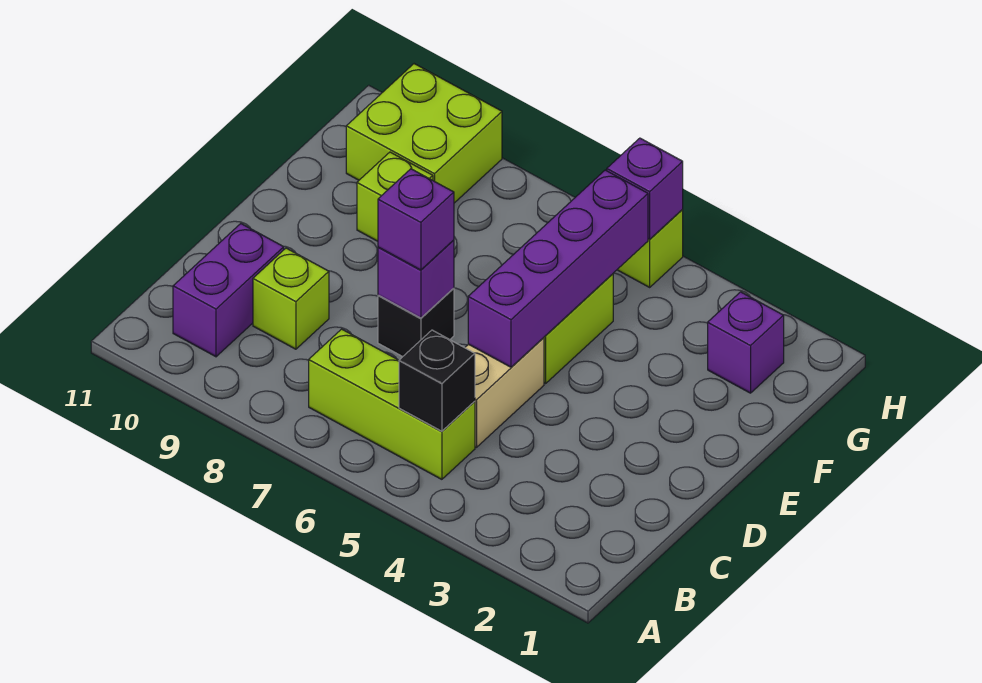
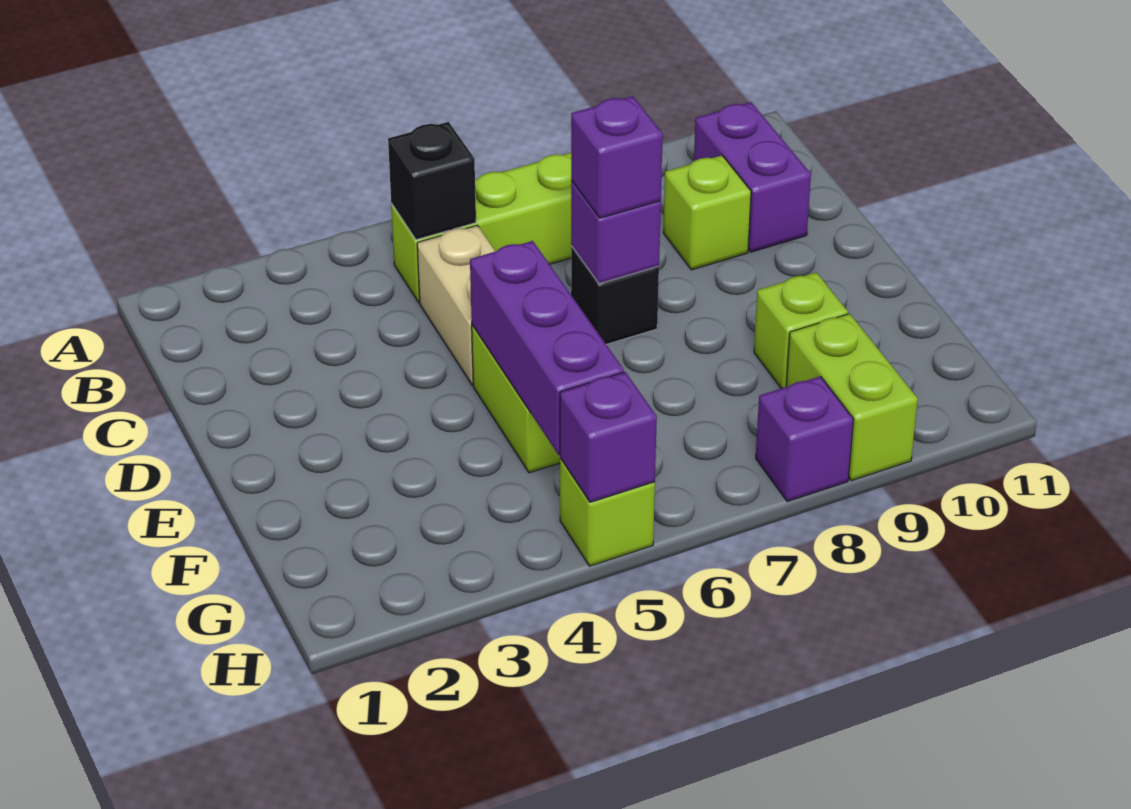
purple brick D5:G5 level 2 -> purple brick E5:G5 level 2
purple brick G2 level 1 -> purple brick H8 level 1
lime brick G9:H10 level 1 -> lime brick G9:H9 level 1

